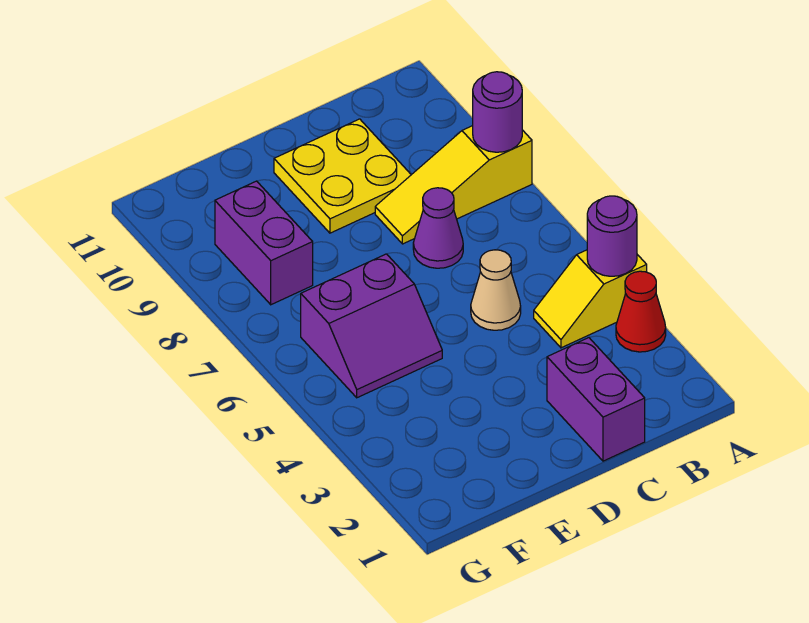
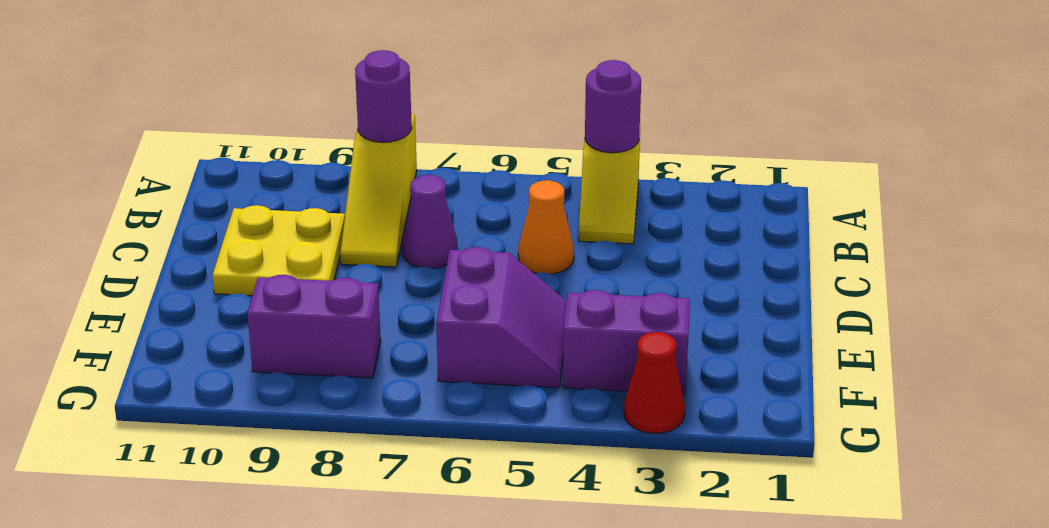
red cone A3 level 1 -> red cone G3 level 1
purple brick C1:C2 level 1 -> purple brick F3:F4 level 1
tan cone C5 level 1 -> orange cone C5 level 1

